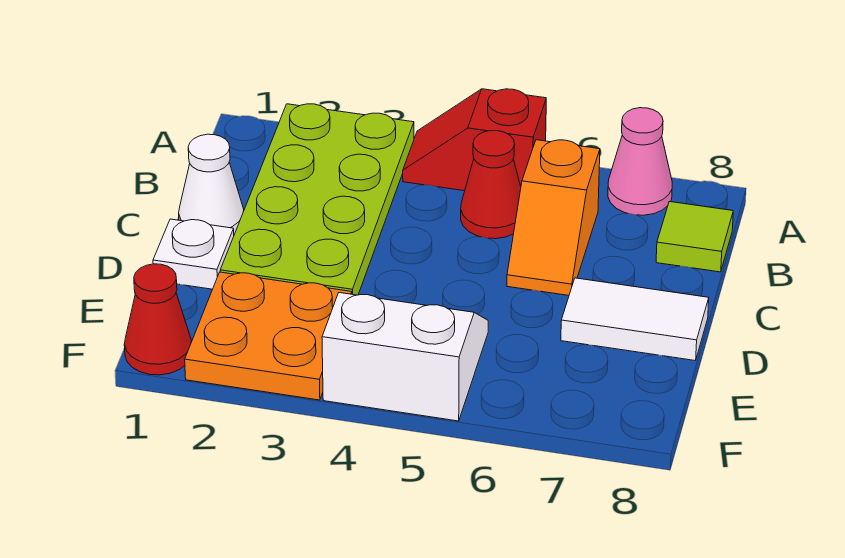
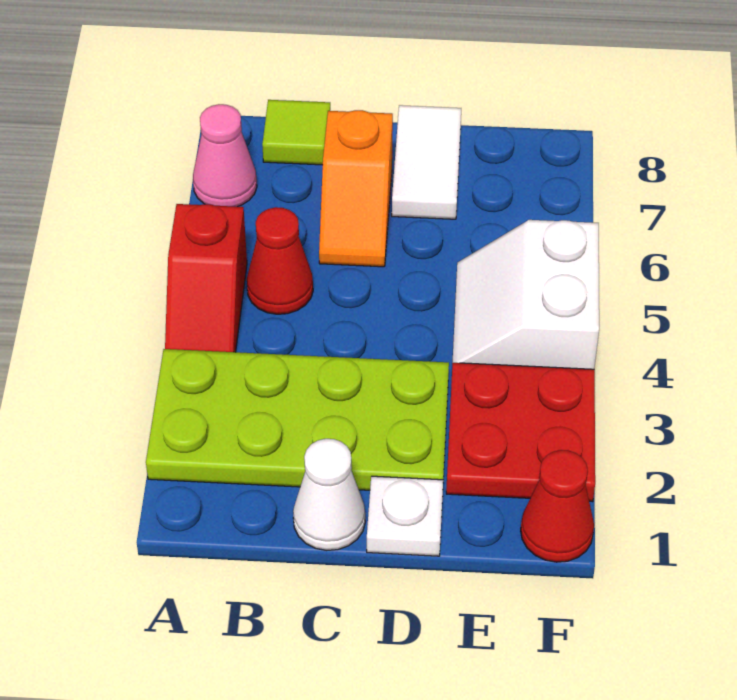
orange slope B6:C6 level 1 top B -> orange slope C6:C7 level 1 top 7
orange plate E2:F3 level 1 -> red plate E2:F3 level 1

